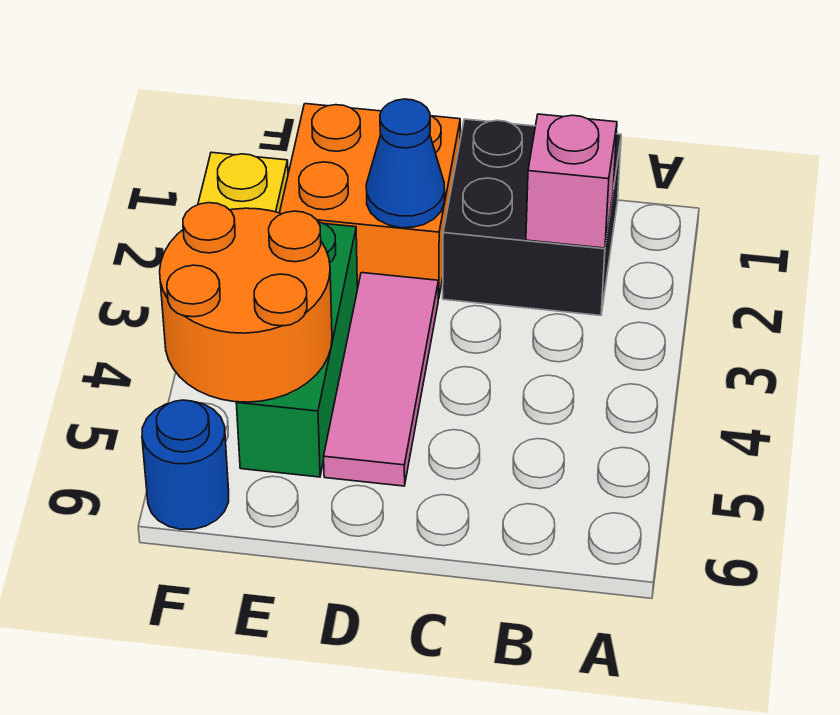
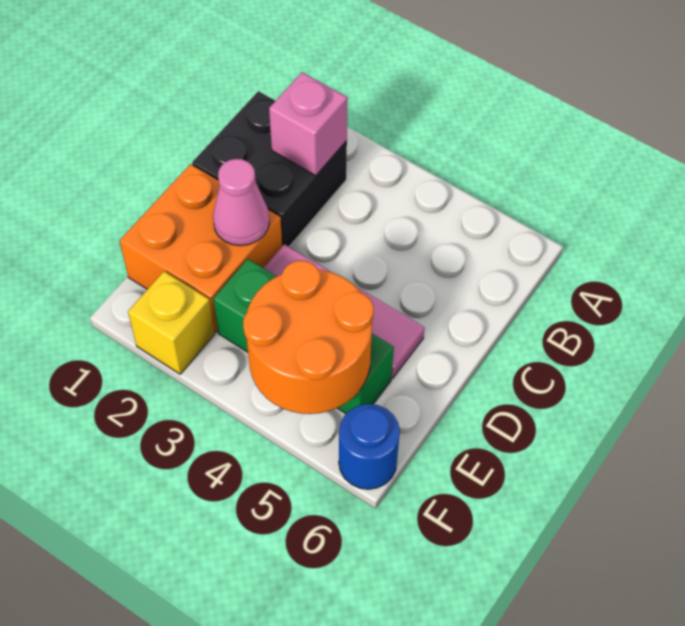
blue cone D2 level 2 -> pink cone D2 level 2

